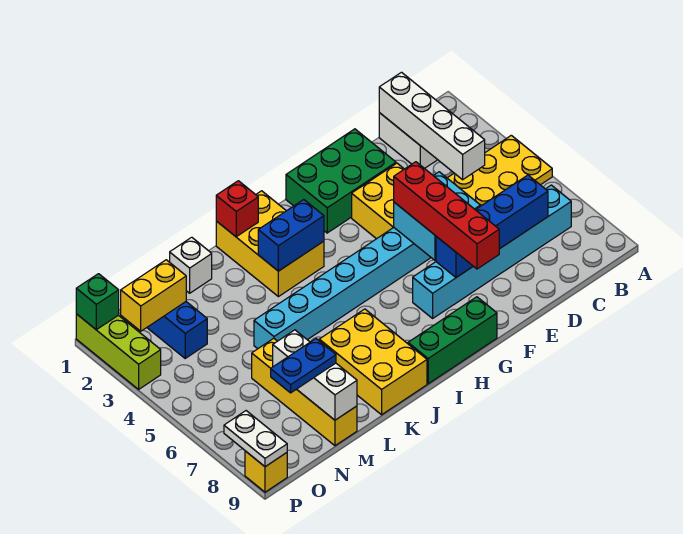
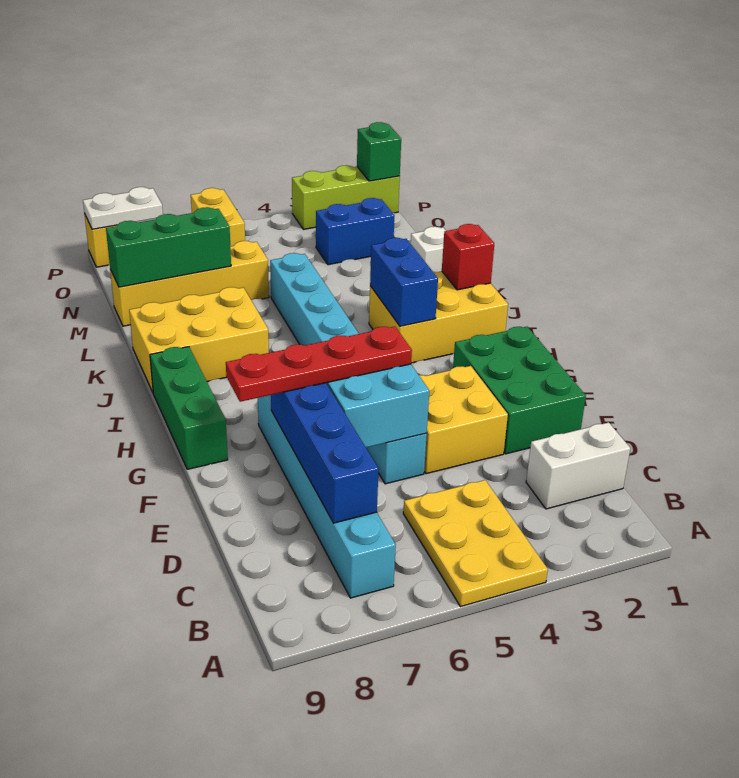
white brick C1:C4 level 2 -> none
red brick F5:F8 level 3 -> red plate F5:F8 level 3
white brick M7:M9 level 2 -> green brick M7:M9 level 2
blue plate M8:N8 level 3 -> none
yellow brick N2:O2 level 2 -> yellow brick O6:P6 level 1

